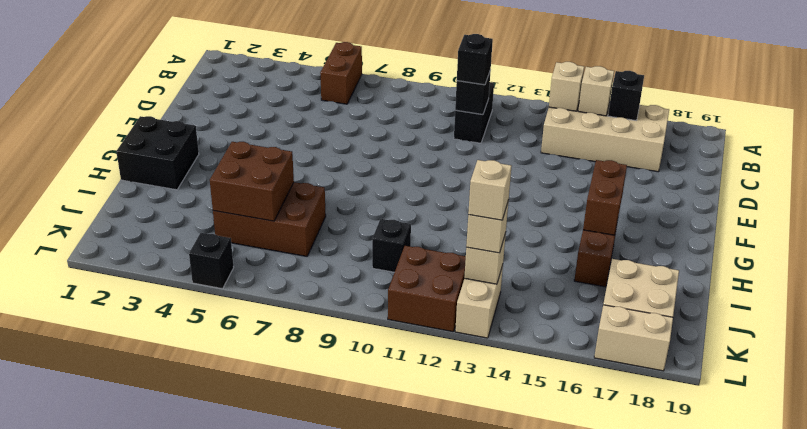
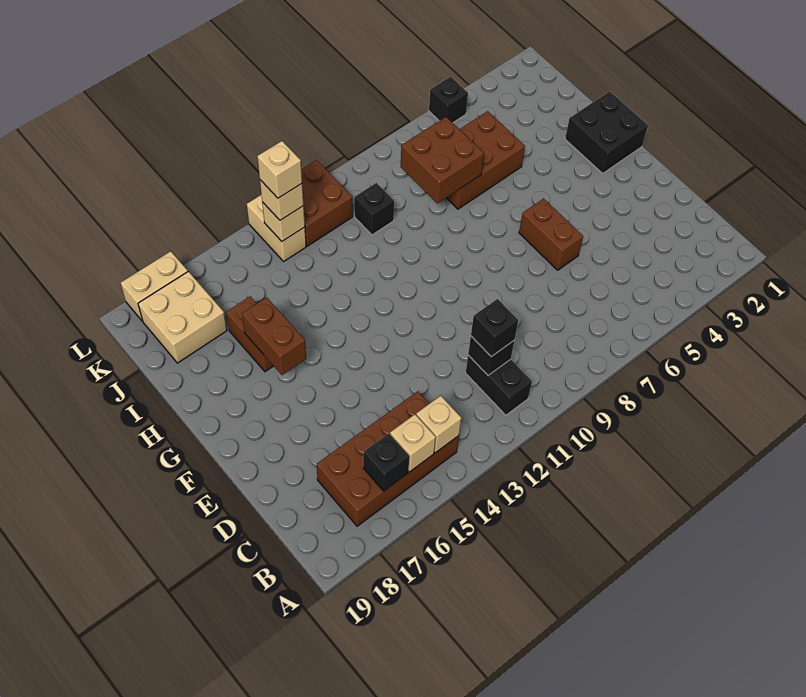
brown brick A6:B6 level 1 -> brown brick E6:F6 level 1
tan brick B14:C17 level 1 -> brown brick B14:C17 level 1
brown brick I5:J6 level 2 -> brown brick I7:J8 level 2

